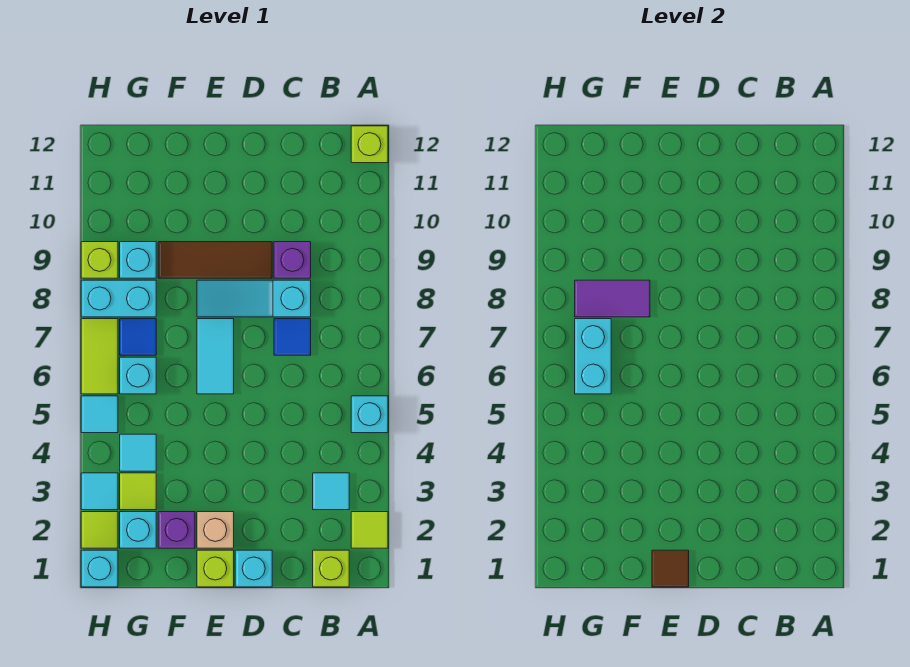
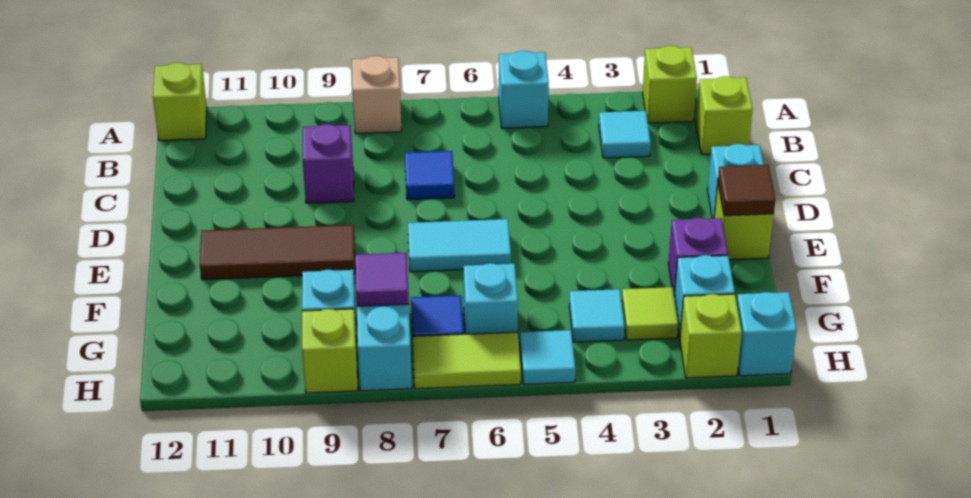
lime tile A2 level 1 -> lime brick A2 level 1
cyan slope C8:E8 level 1 top C -> none
brown tile D9:F9 level 1 -> brown tile E9:E11 level 1
tan brick E2 level 1 -> tan brick A8 level 1
purple tile F8:G8 level 2 -> purple tile G8 level 2
cyan brick G6:G7 level 2 -> none
lime tile H2 level 1 -> lime brick H2 level 1
cyan tile H3 level 1 -> none

